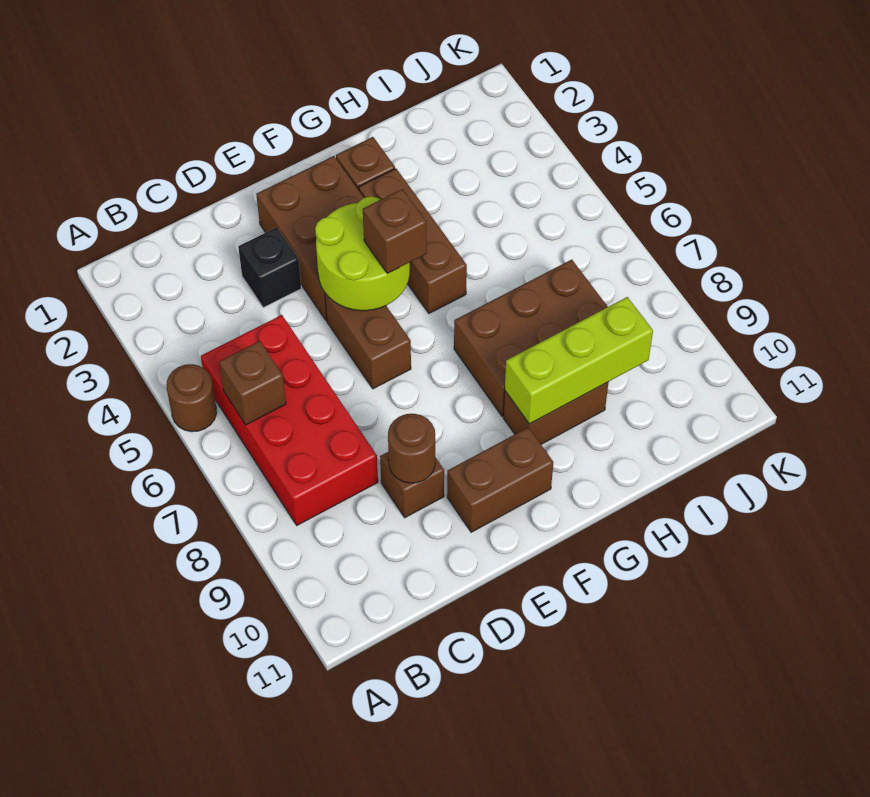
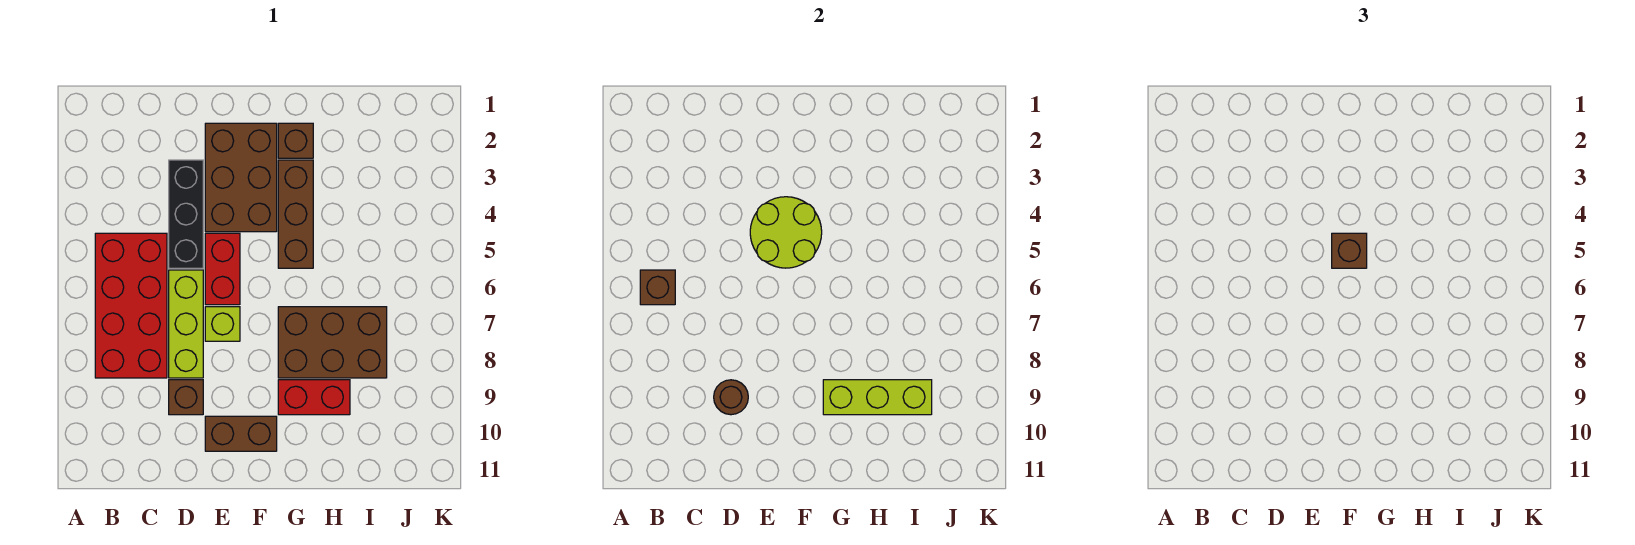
brown round brick A5 level 1 -> none
black brick D3 level 1 -> black brick D3:D5 level 1
none -> lime brick D6:D8 level 1
brown brick E5:E6 level 1 -> red brick E5:E6 level 1
none -> lime brick E7 level 1
brown brick G9:H9 level 1 -> red brick G9:H9 level 1

